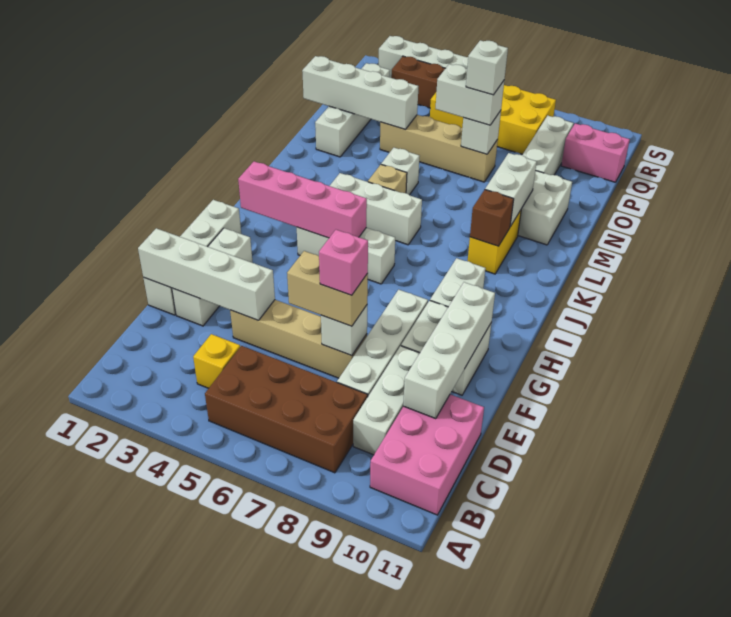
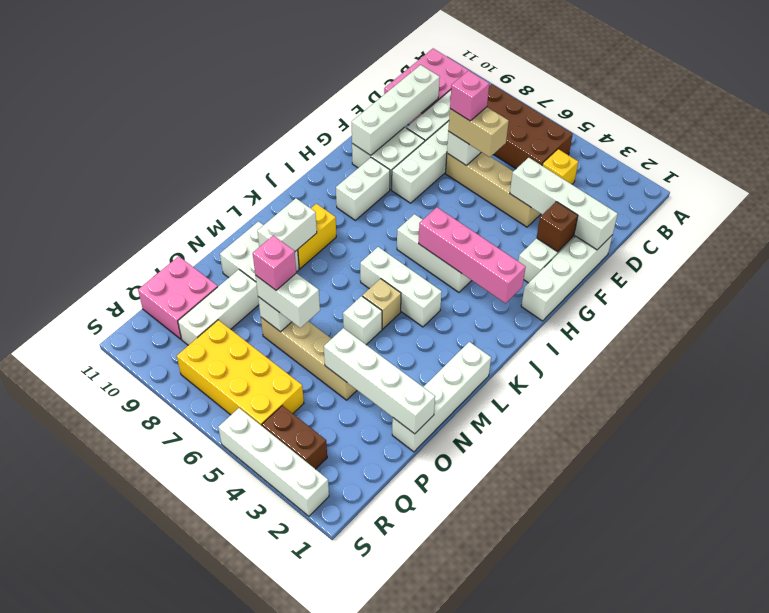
brown brick K9 level 2 -> brown brick F2 level 2
white brick N2:Q2 level 1 -> white brick L1:O1 level 1
white brick O7 level 4 -> pink brick O7 level 4
pink brick Q10:Q11 level 1 -> pink brick P10:Q11 level 1

